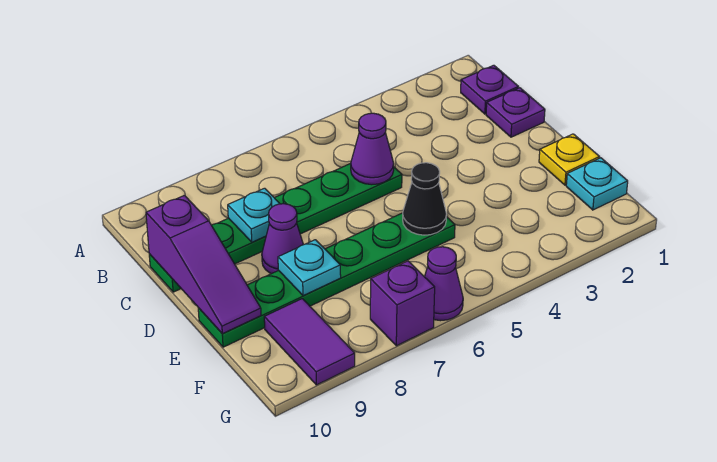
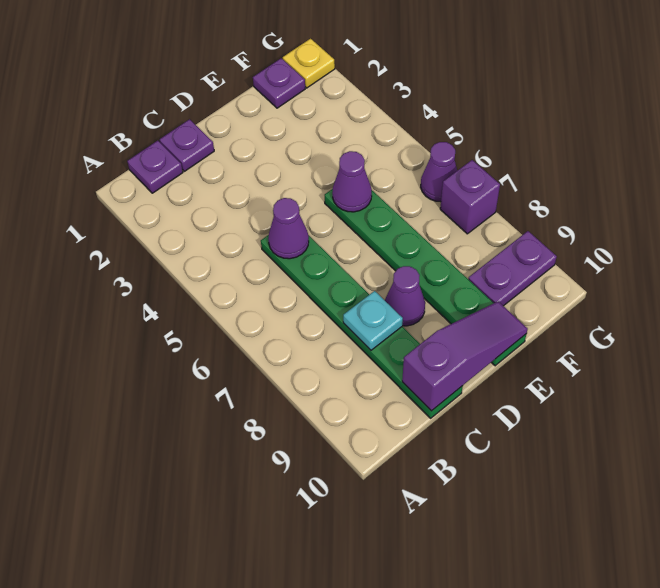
yellow plate E1 level 1 -> yellow plate G1 level 1
black cone E5 level 2 -> purple cone E5 level 2
cyan plate E8 level 2 -> none
cyan plate F1 level 1 -> purple plate F1 level 1
purple tile F9:G9 level 1 -> purple plate F9:G9 level 1

